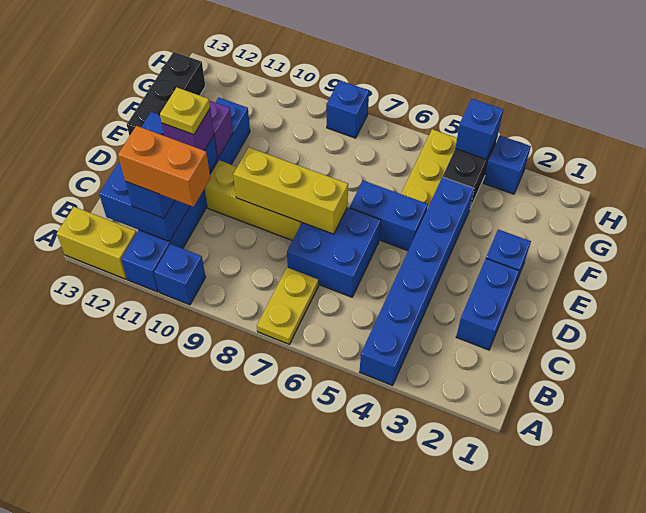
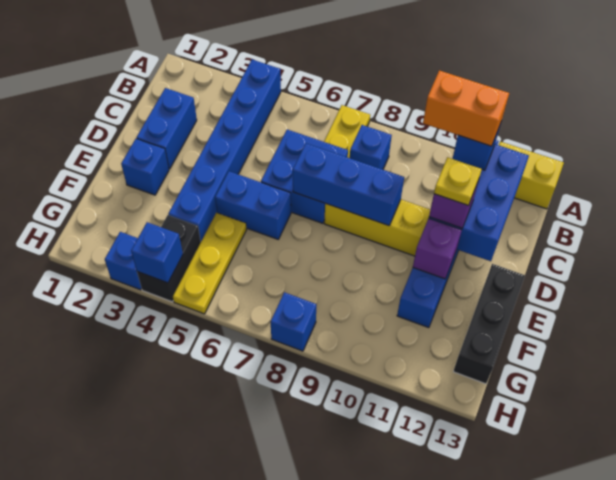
blue brick A10 level 1 -> blue brick B8 level 1
yellow brick D7:D9 level 2 -> blue brick D7:D9 level 2

